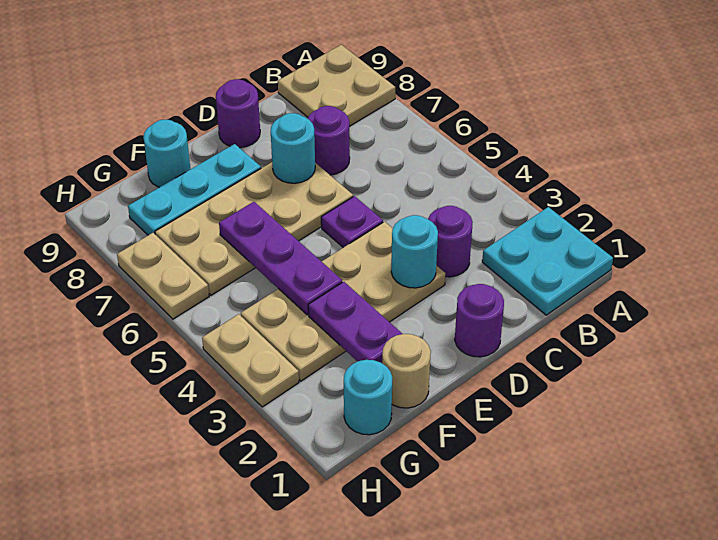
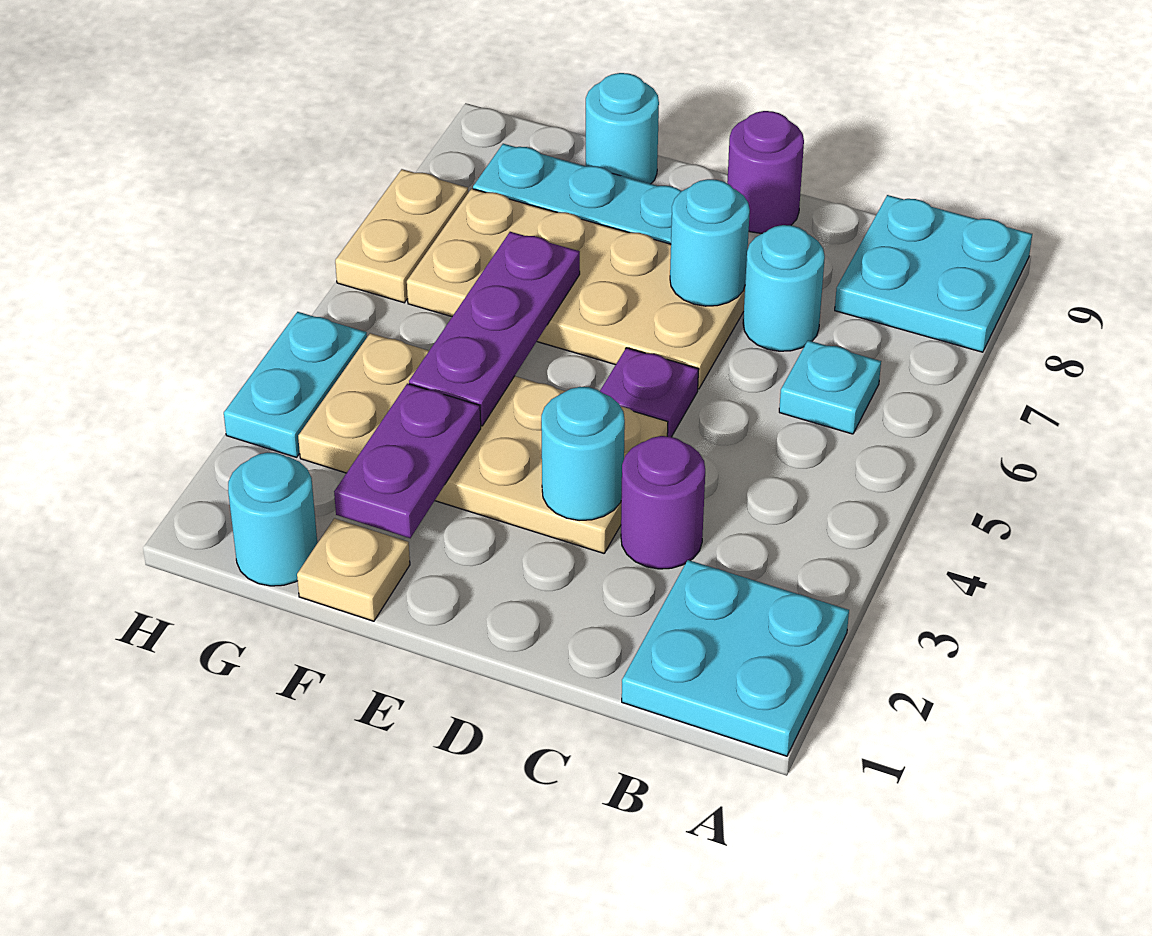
tan plate A8:B9 level 1 -> cyan plate A8:B9 level 1
none -> cyan plate B6 level 1
purple round brick C7 level 1 -> cyan round brick C7 level 1
purple round brick D1 level 1 -> none
tan round brick F1 level 1 -> tan plate F1 level 1
tan plate H3:H4 level 1 -> cyan plate H3:H4 level 1

